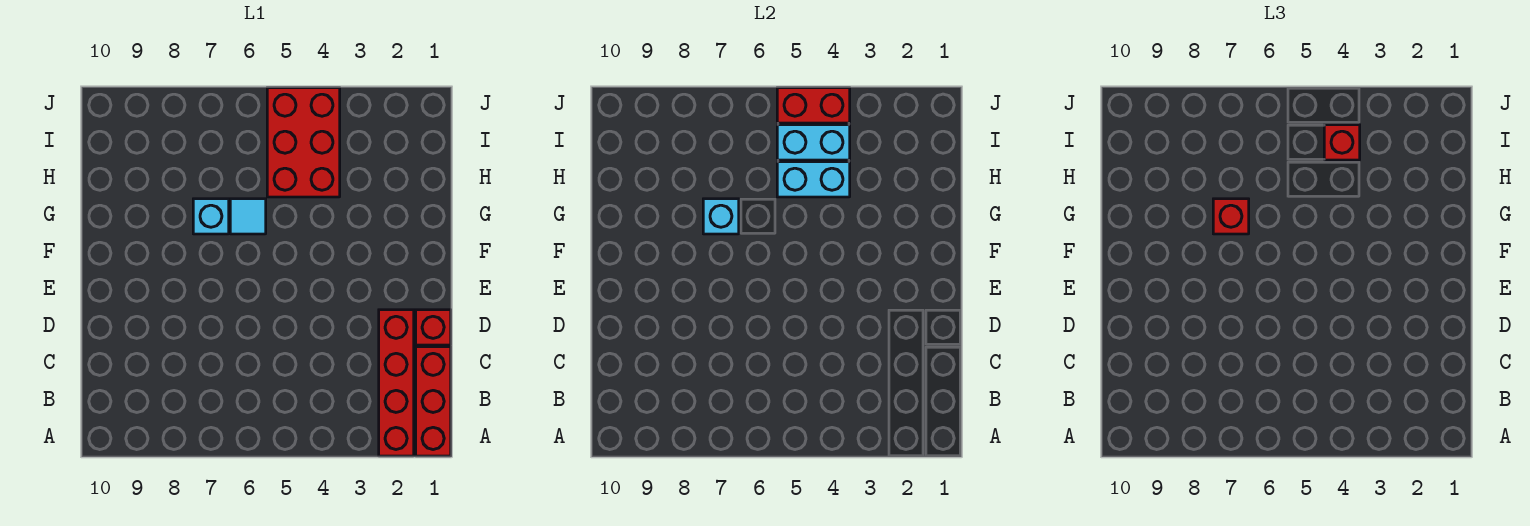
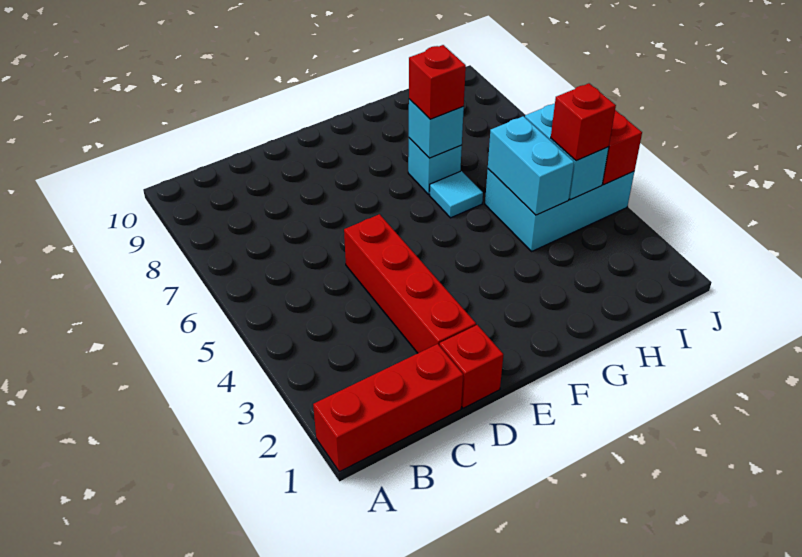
red brick A2:D2 level 1 -> red brick D2:D5 level 1
red brick H4:J5 level 1 -> cyan brick H4:J5 level 1

